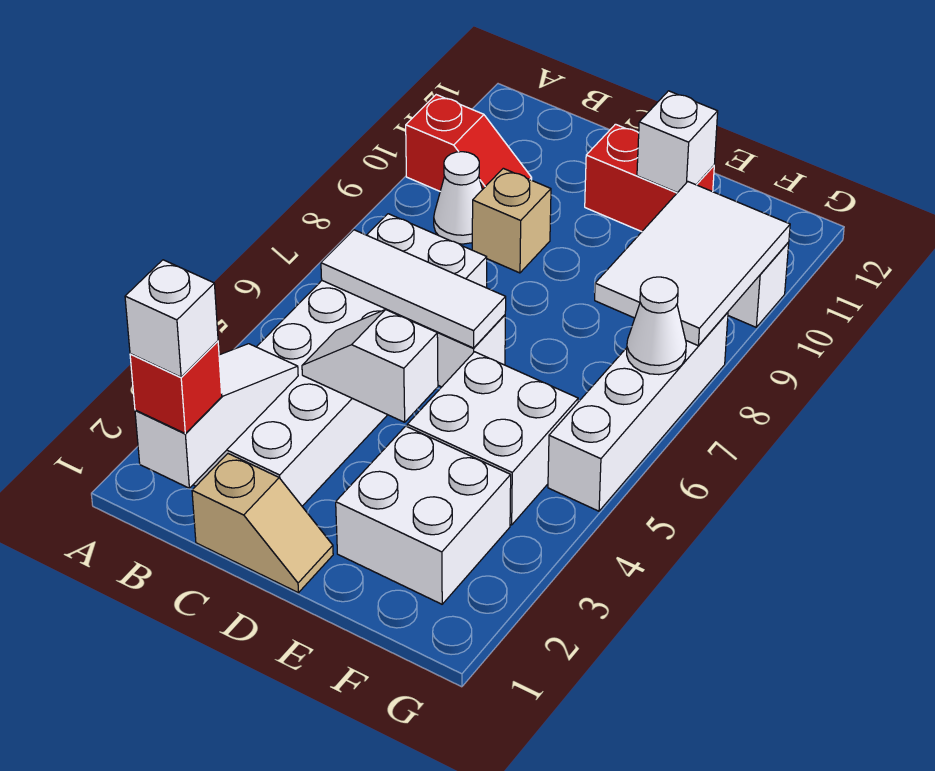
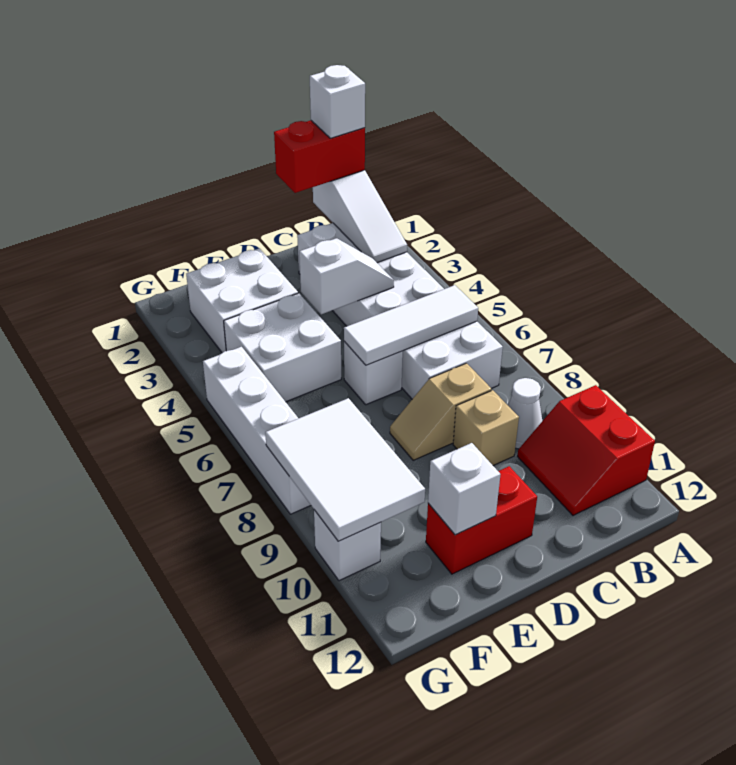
red slope A10:B10 level 1 top A -> red slope A10:B11 level 1 top A
red brick B1 level 3 -> red brick B1:C1 level 3
tan slope C1:D1 level 1 top C -> tan slope C8:D8 level 1 top C
white cone G7 level 2 -> none

